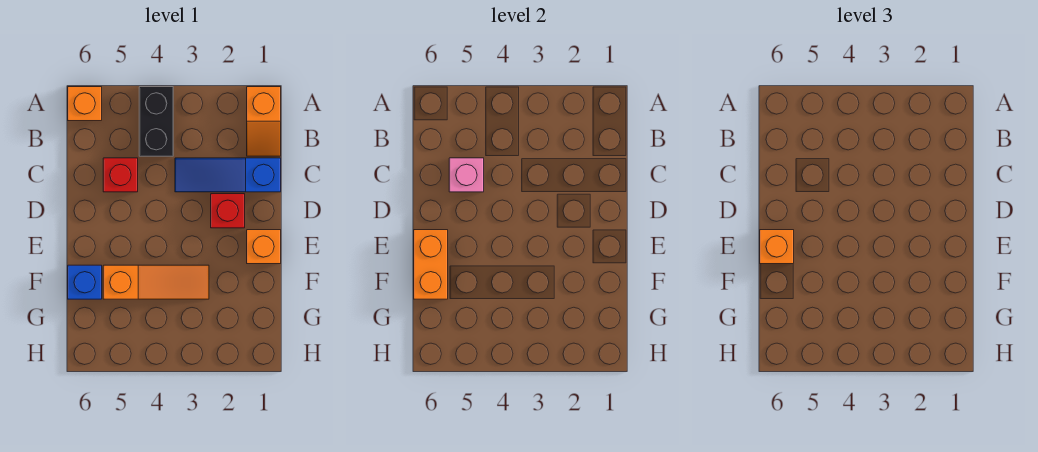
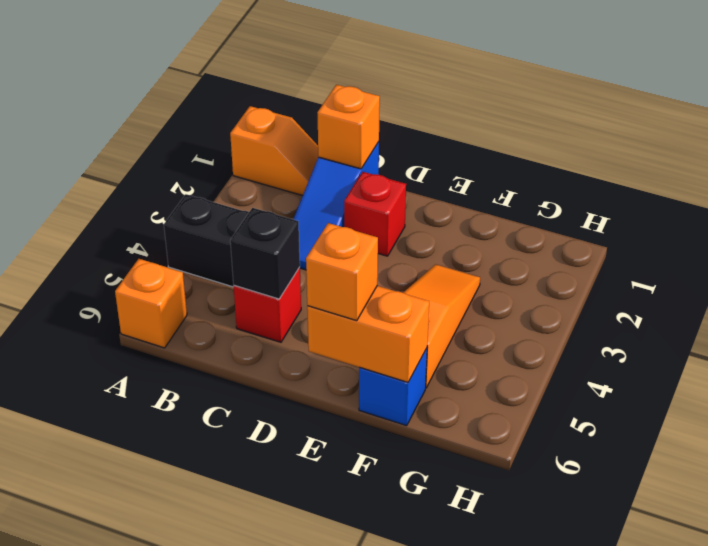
pink brick C5 level 2 -> black brick C5 level 2
orange brick E1 level 1 -> orange brick C1 level 2

